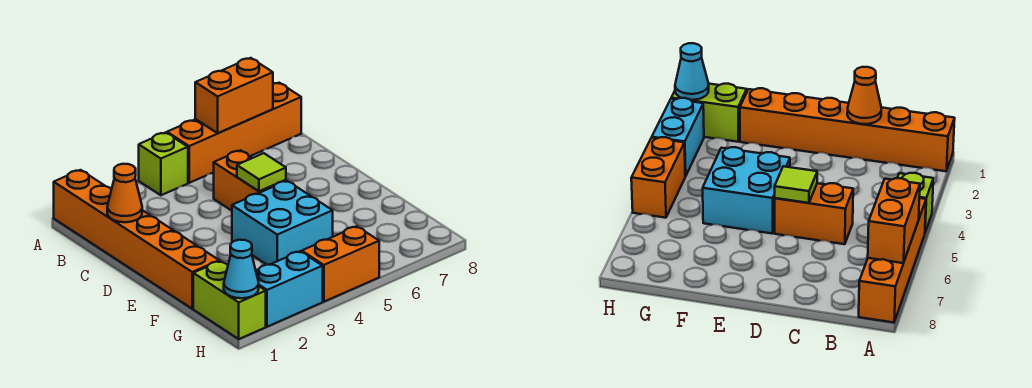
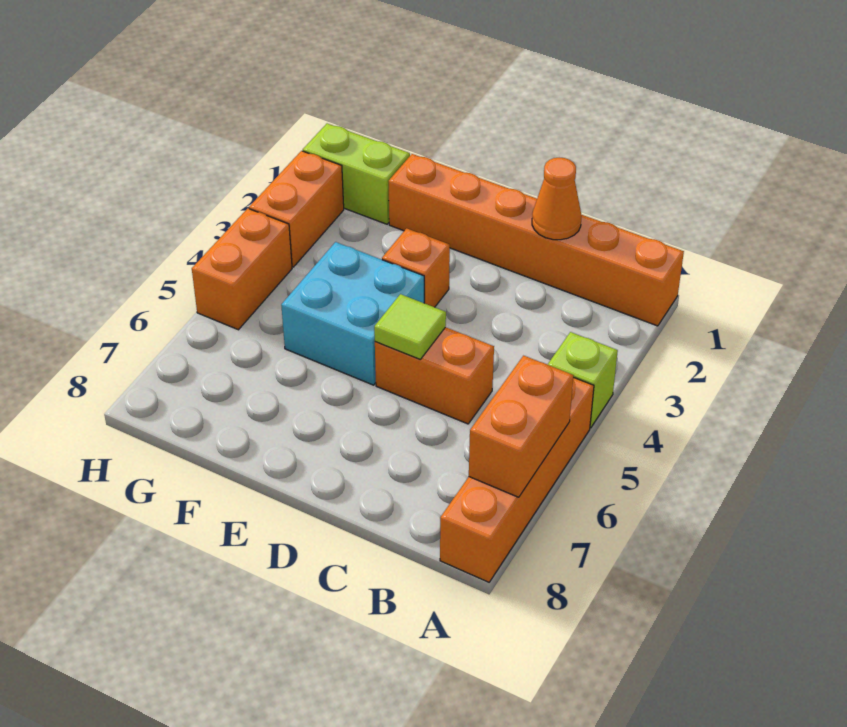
none -> orange brick E3 level 1
cyan cone H1 level 2 -> none
cyan brick H2:H3 level 1 -> orange brick H2:H3 level 1

